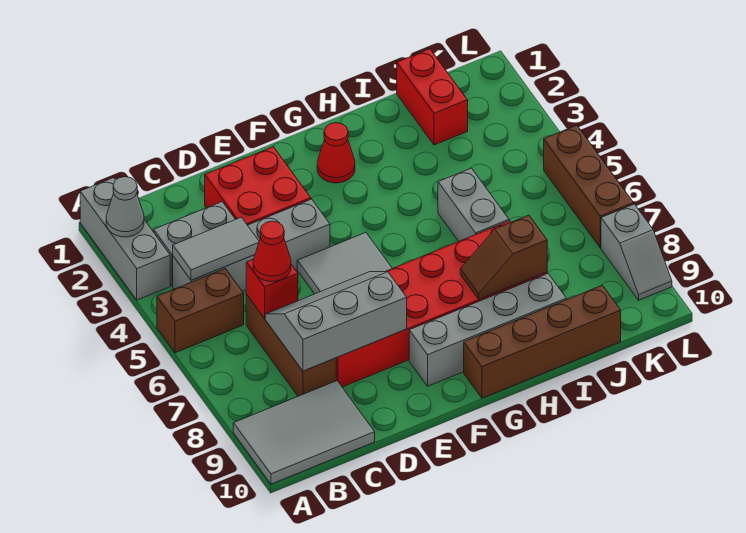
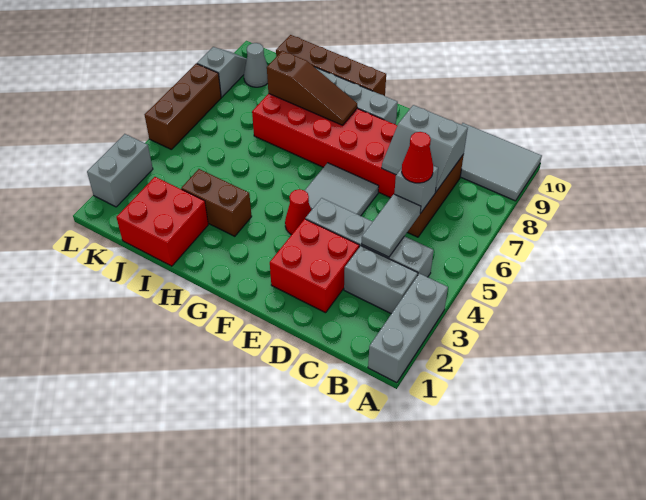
grey cone A2 level 2 -> grey cone K9 level 1
brown brick A5:B5 level 1 -> brown brick H3:I3 level 1
grey tile B4:C4 level 2 -> grey tile C4:C5 level 2
red brick C6 level 2 -> grey brick C6 level 2
grey slope C7:E8 level 2 top 8 -> grey slope C7:D8 level 2 top 8
red cone G2 level 1 -> red cone F4 level 1
brown slope H8:I8 level 2 top I -> brown slope G8:I8 level 2 top I
grey brick I5:I6 level 1 -> grey brick L2:L3 level 1
red brick J1:J2 level 1 -> red brick I1:J2 level 1

